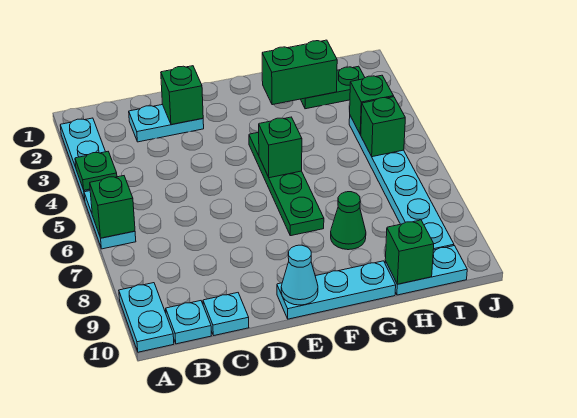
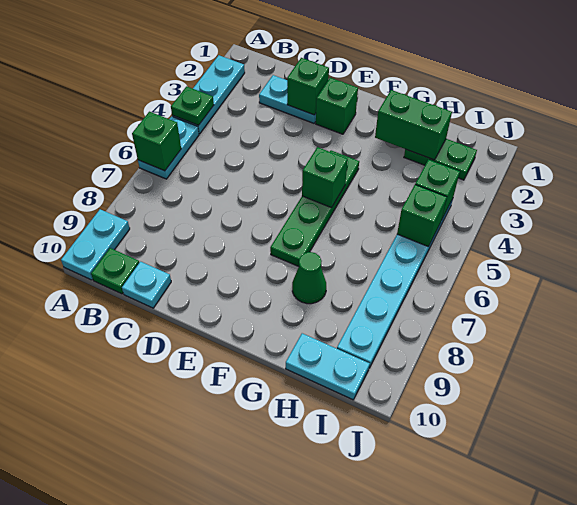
cyan plate B10 level 1 -> green plate B10 level 1
cyan plate E10:G10 level 1 -> none
cyan cone E10 level 2 -> none
green brick H10 level 2 -> green brick E2 level 1

